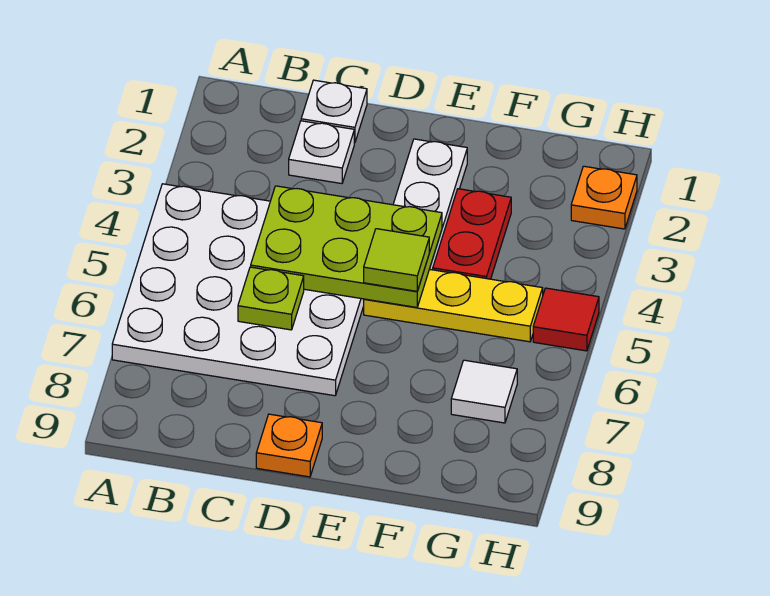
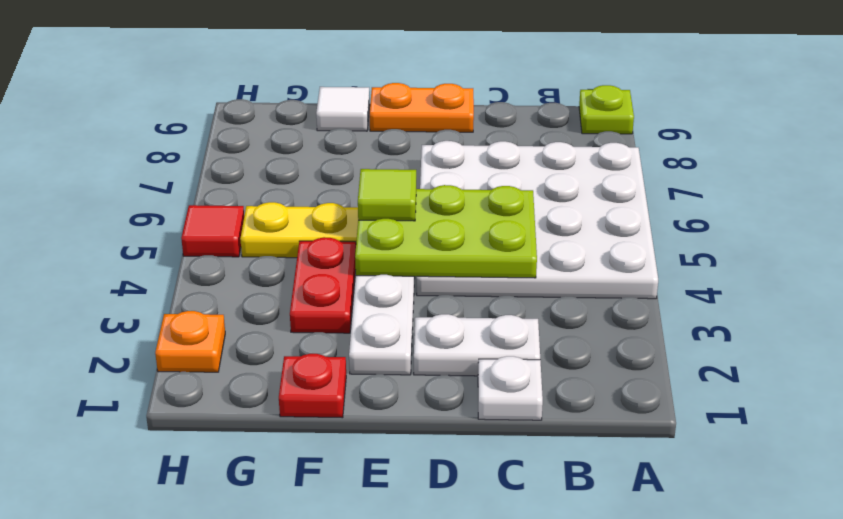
white plate C2 level 1 -> white plate C2:D2 level 1
lime plate C6 level 2 -> lime plate A9 level 1
orange plate D9 level 1 -> orange plate D9:E9 level 1
none -> red plate F1 level 1
white tile G7 level 1 -> white tile F9 level 1

